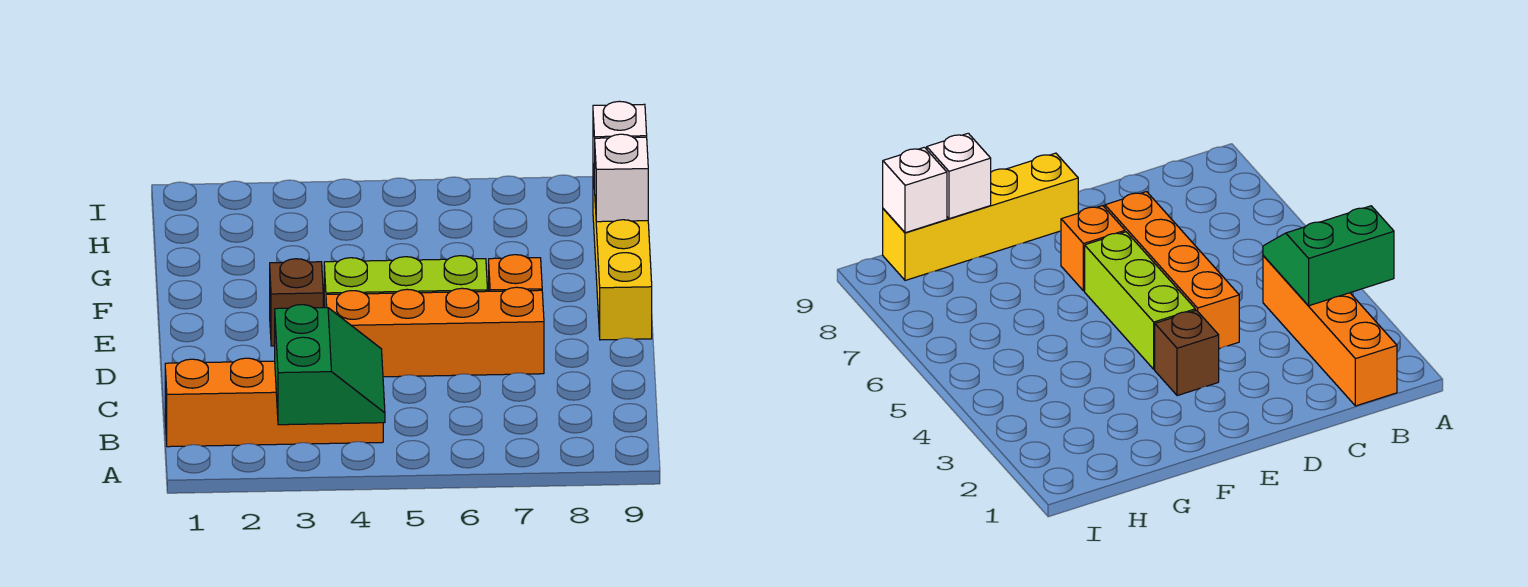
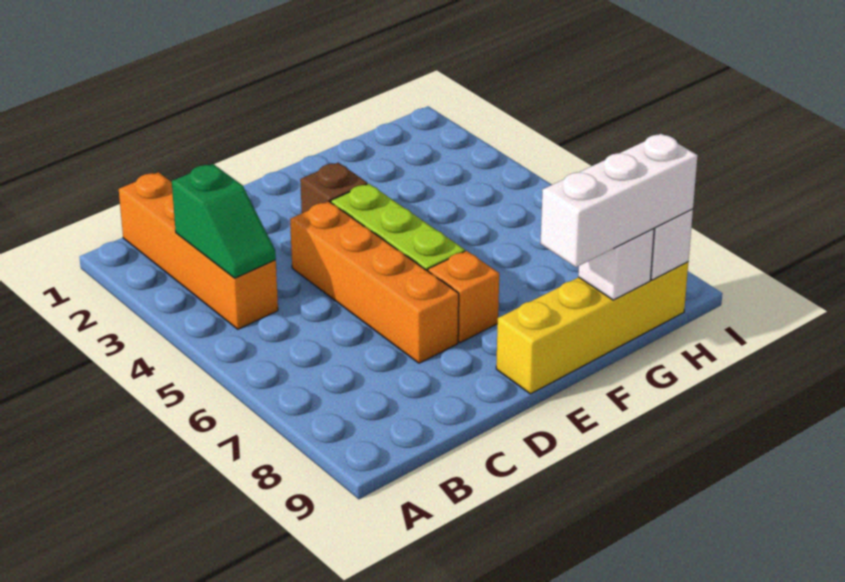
green slope A3:B4 level 2 top 3 -> green slope B3:B4 level 2 top 3
none -> white brick F9:H9 level 3

